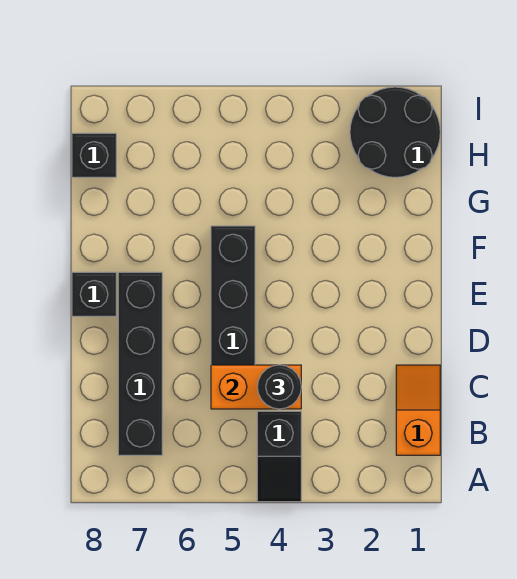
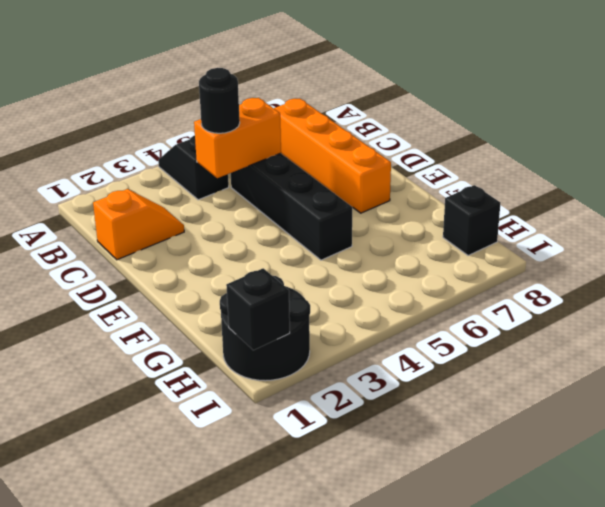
orange slope B1:C1 level 1 top B -> orange slope C1:C2 level 1 top 1
black brick B7:E7 level 1 -> orange brick B7:E7 level 1
black brick E8 level 1 -> black brick I1 level 2

